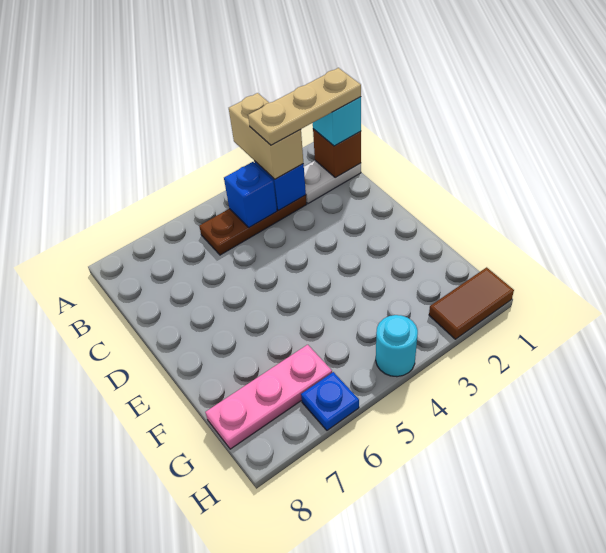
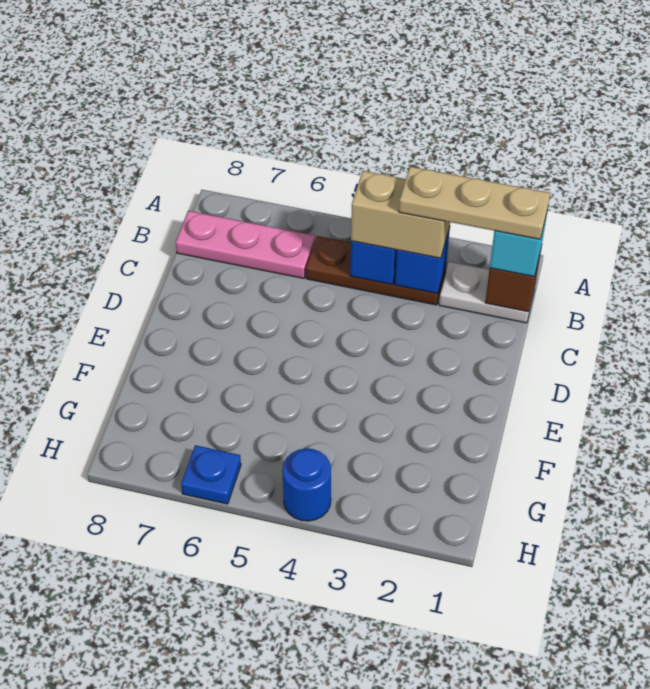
tan brick A3:B3 level 3 -> tan brick B3:B4 level 3
pink plate G6:G8 level 1 -> pink plate B6:B8 level 1
brown tile H1:H2 level 1 -> none
cyan round brick H4 level 1 -> blue round brick H4 level 1

